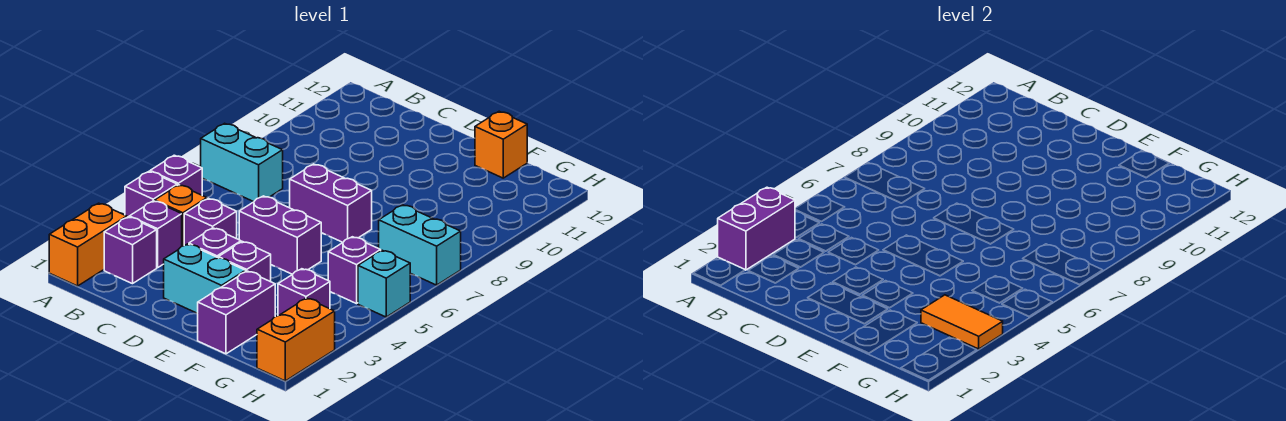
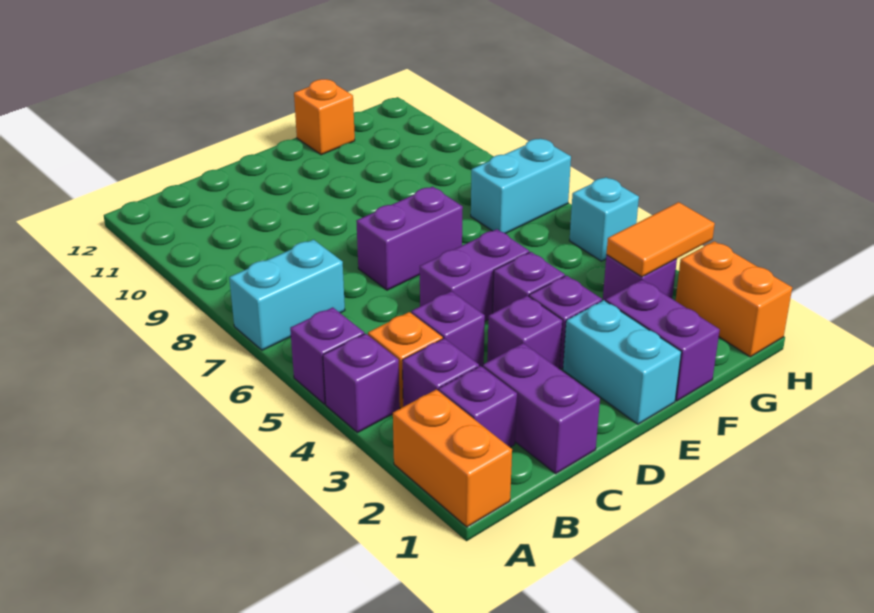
purple brick A2:A3 level 2 -> purple brick C1:C2 level 1
cyan brick D2:E2 level 1 -> cyan brick E1:E2 level 1
purple brick G5 level 1 -> purple brick E4 level 1

